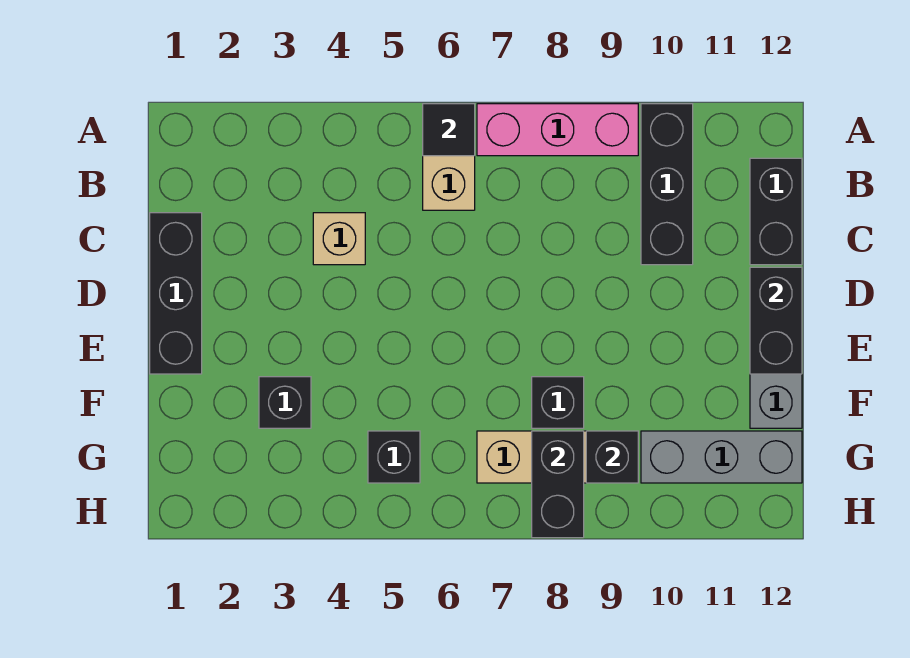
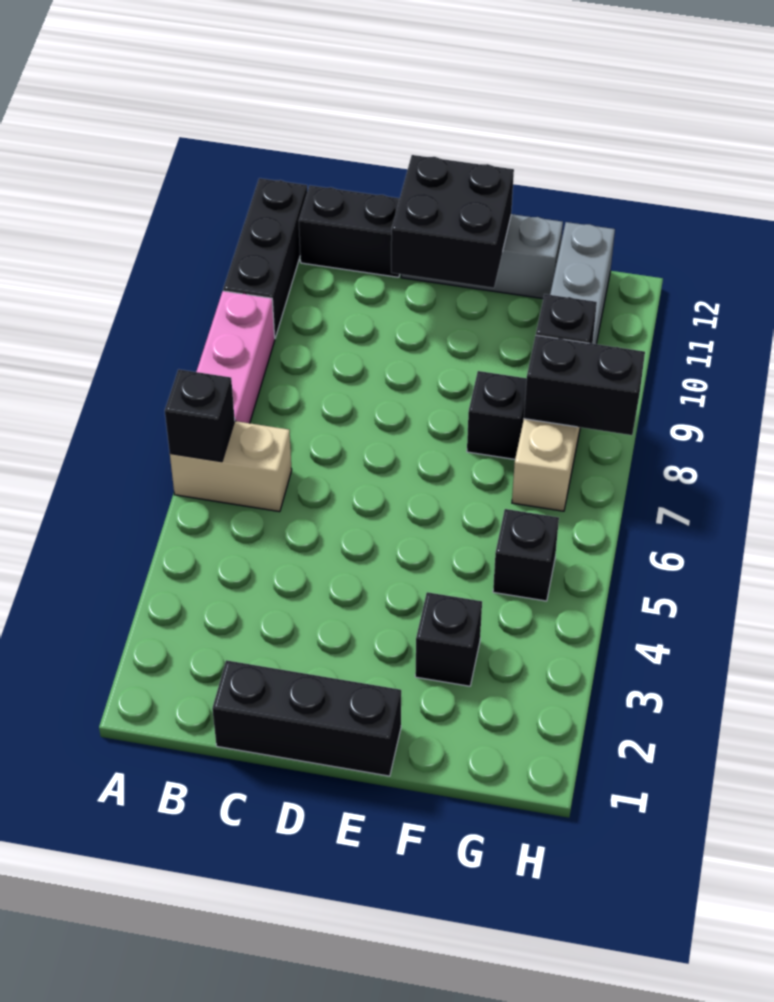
black tile A6 level 2 -> black brick A6 level 2
black brick A10:C10 level 1 -> black brick A10:A12 level 1
tan brick C4 level 1 -> none
black brick D12:E12 level 2 -> black brick D11:E12 level 2

